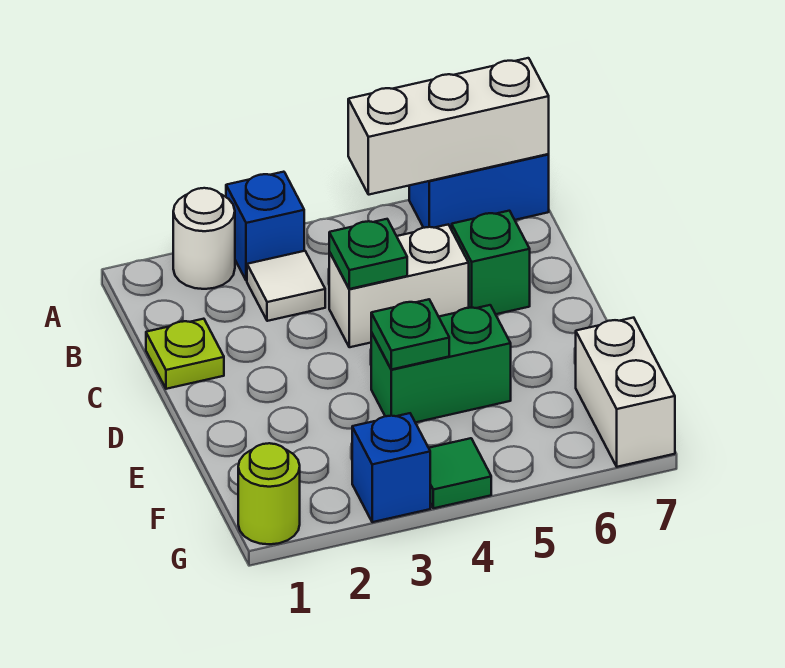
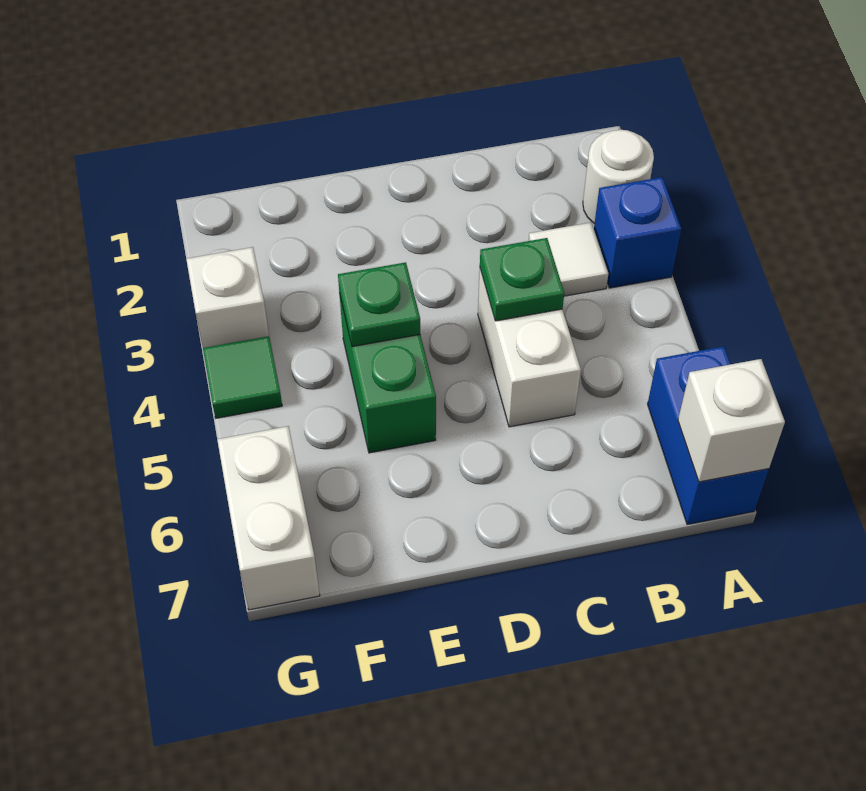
white brick A5:A7 level 2 -> white brick A7 level 2
lime plate C1 level 1 -> none
green brick C6 level 1 -> none
white brick F7:G7 level 1 -> white brick G6:G7 level 1
lime round brick G1 level 1 -> none
blue brick G3 level 1 -> white brick G3 level 1

